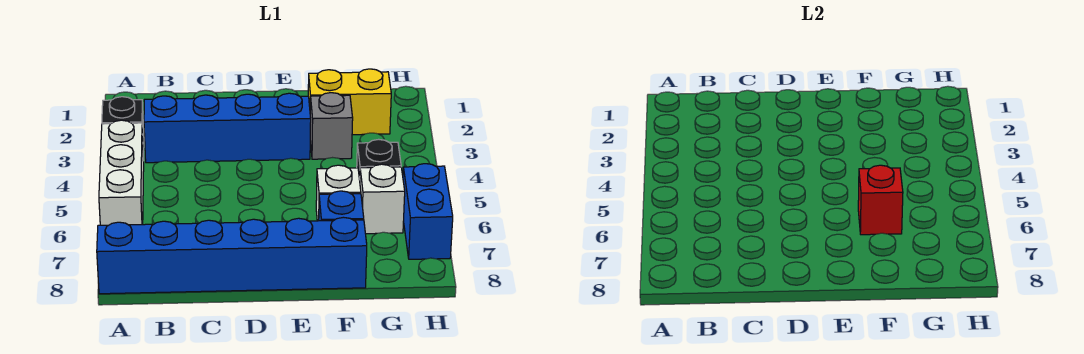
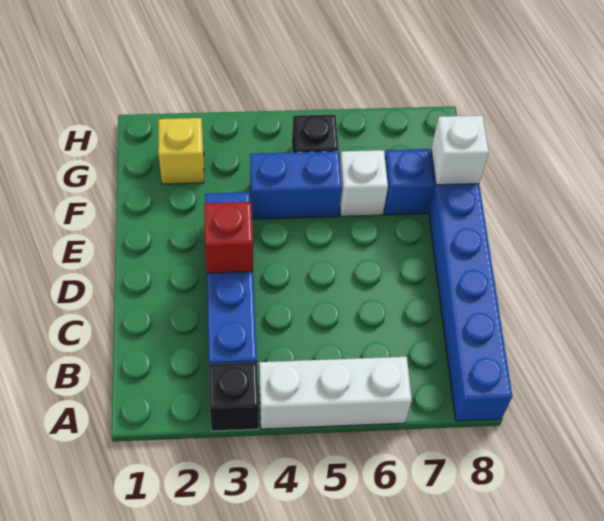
yellow brick F2:G2 level 1 -> yellow brick G2 level 1
grey brick F3 level 1 -> none
red brick F6 level 2 -> red brick D3 level 2
white brick G6 level 1 -> white brick F8 level 2
blue brick H6:H7 level 1 -> blue brick F4:F5 level 1

